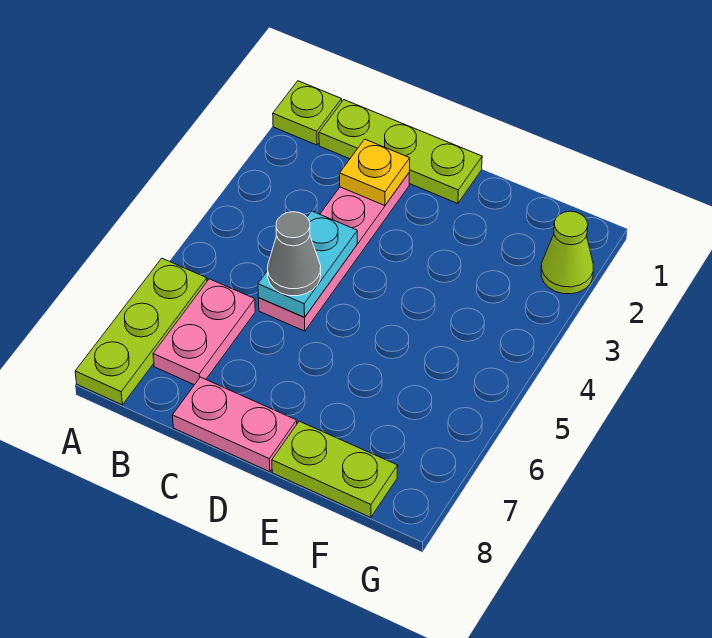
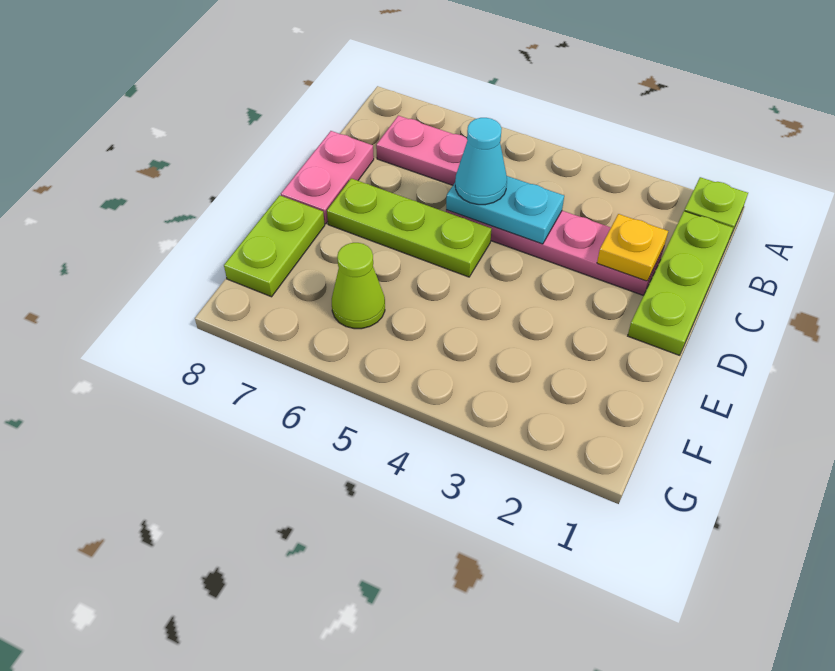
lime plate A6:A8 level 1 -> lime plate D5:D7 level 1
grey cone C5 level 3 -> cyan cone C5 level 3
lime cone G2 level 1 -> lime cone F6 level 1

